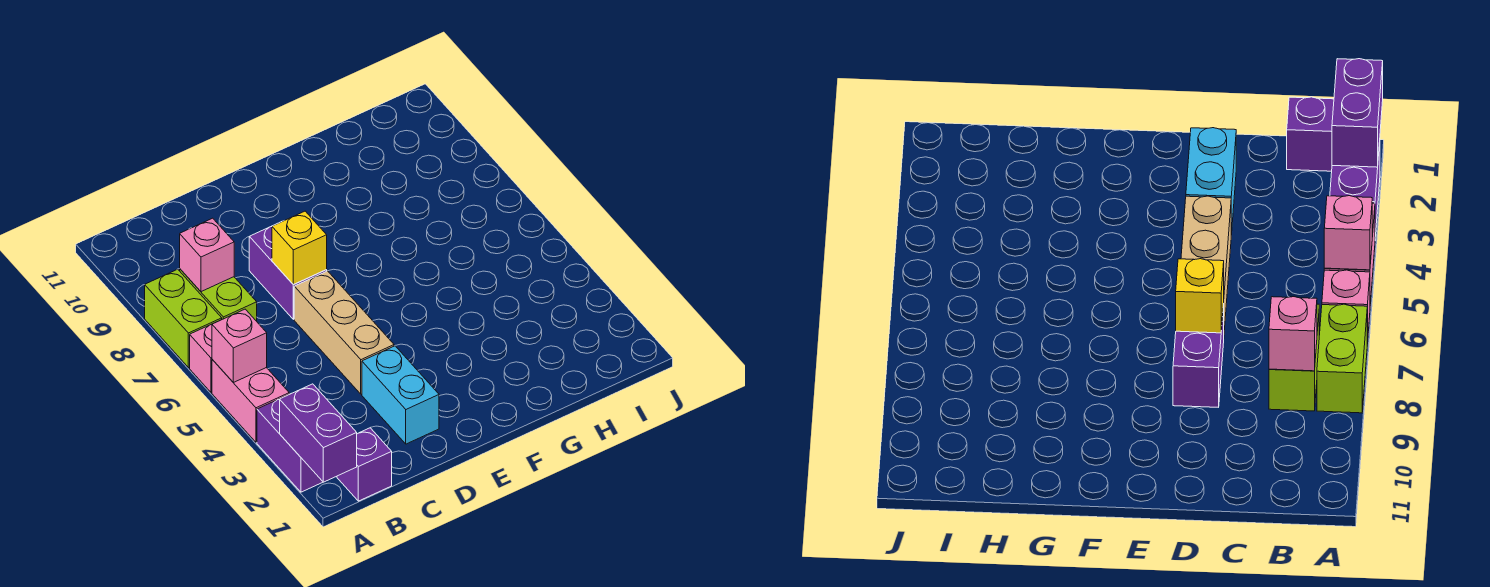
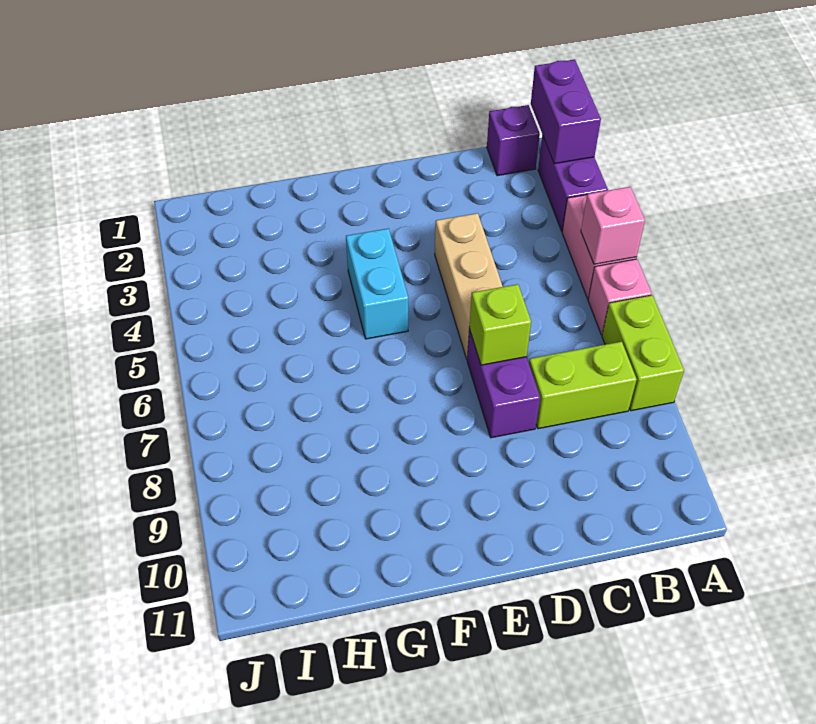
lime brick B7:B8 level 1 -> lime brick B8:C8 level 1
pink brick B8 level 2 -> none
cyan brick D2:D3 level 1 -> cyan brick F4:F5 level 1
yellow brick D7 level 2 -> lime brick D7 level 2

